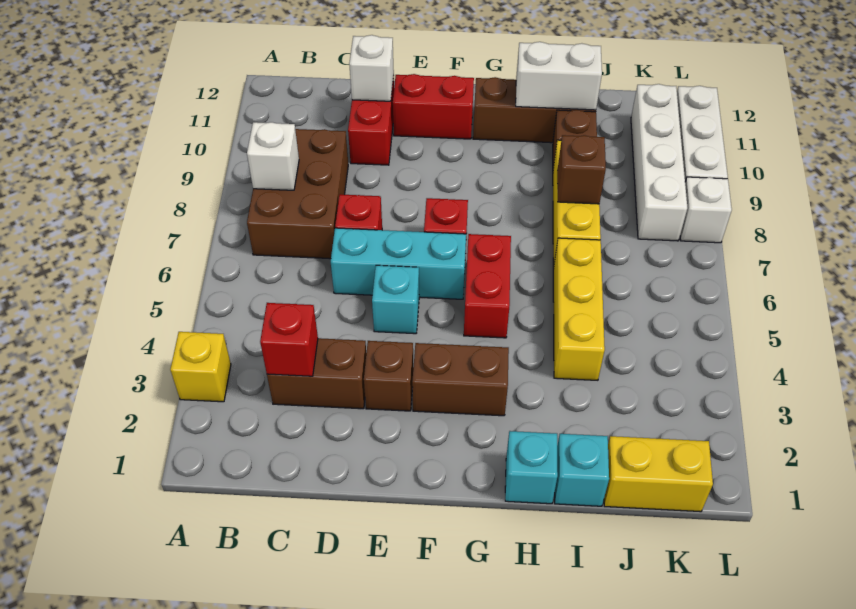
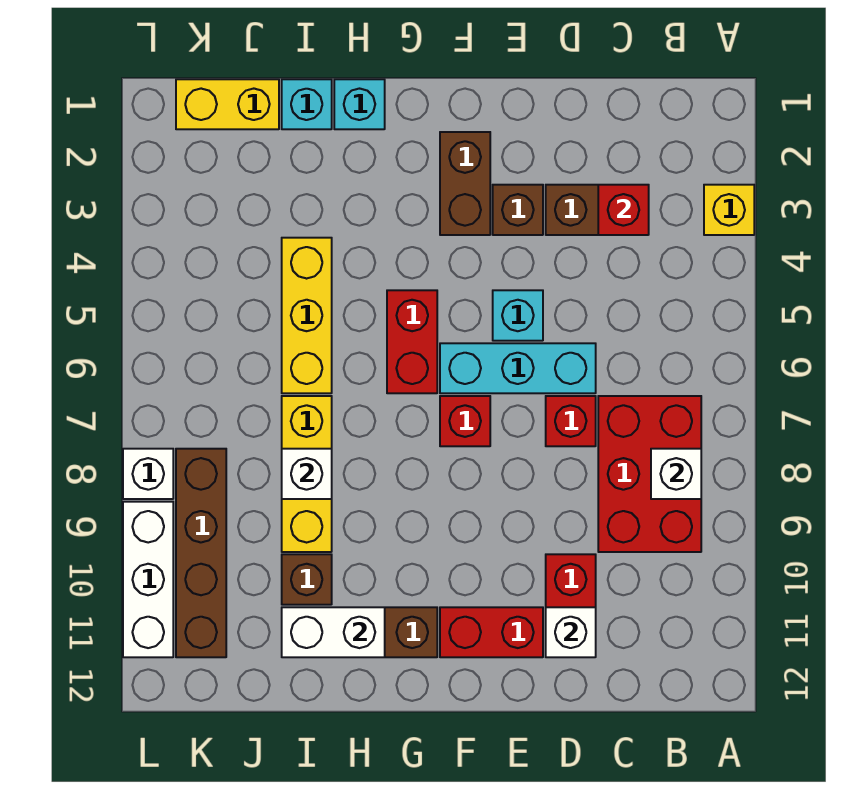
brown brick B7:C9 level 1 -> red brick B7:C9 level 1
brown brick F3:G3 level 1 -> brown brick F2:F3 level 1
brown brick I8 level 2 -> white brick I8 level 2
white brick K8:K11 level 1 -> brown brick K8:K11 level 1

